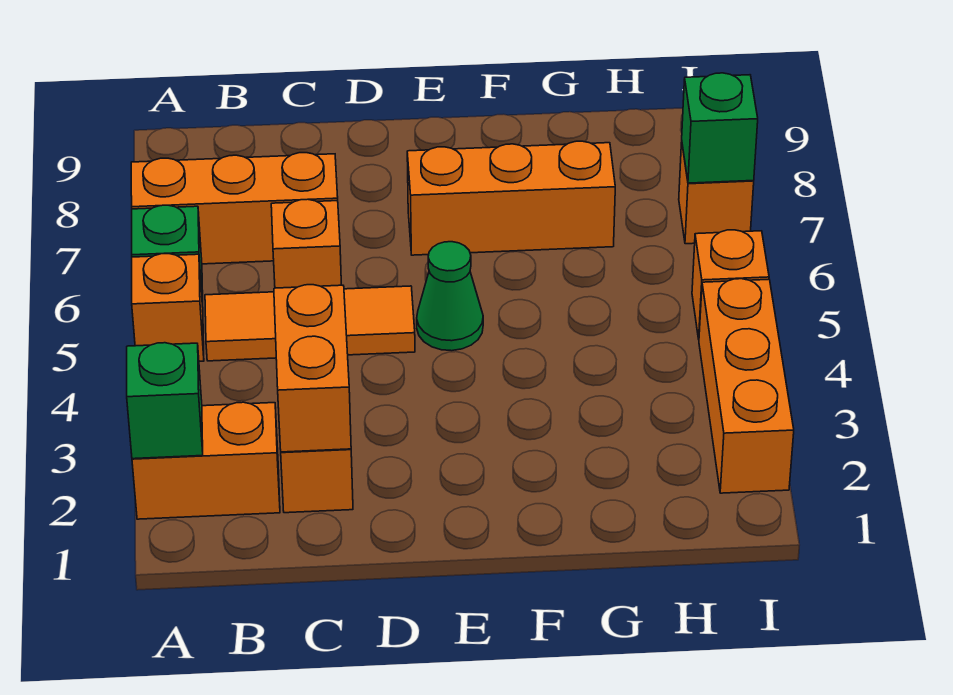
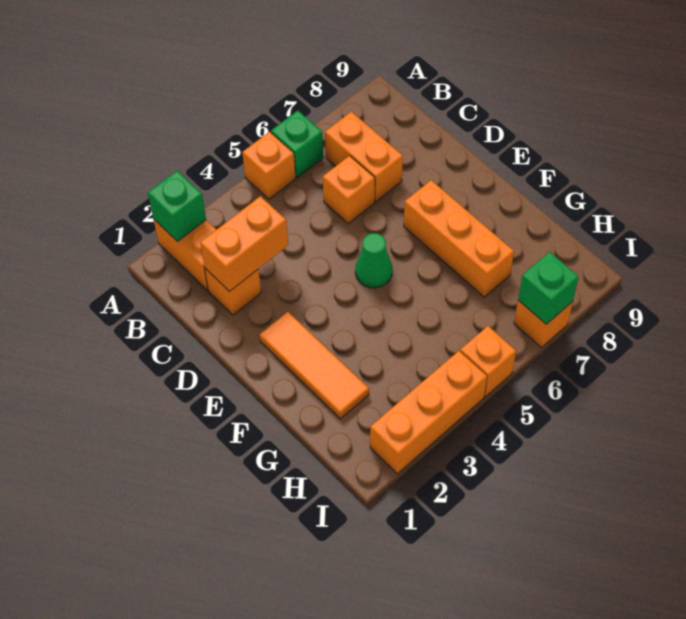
orange brick A7:C7 level 1 -> orange brick B7:C7 level 1
orange tile B5:D5 level 1 -> orange tile E2:G2 level 1

